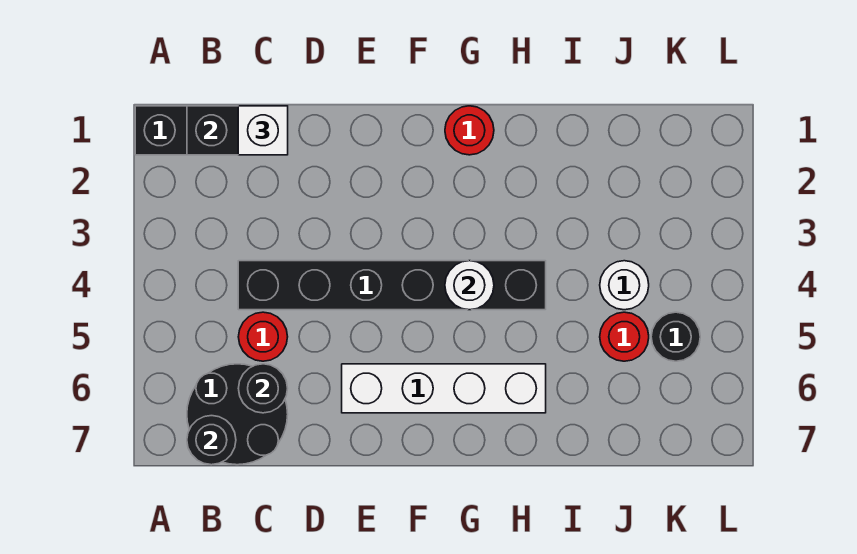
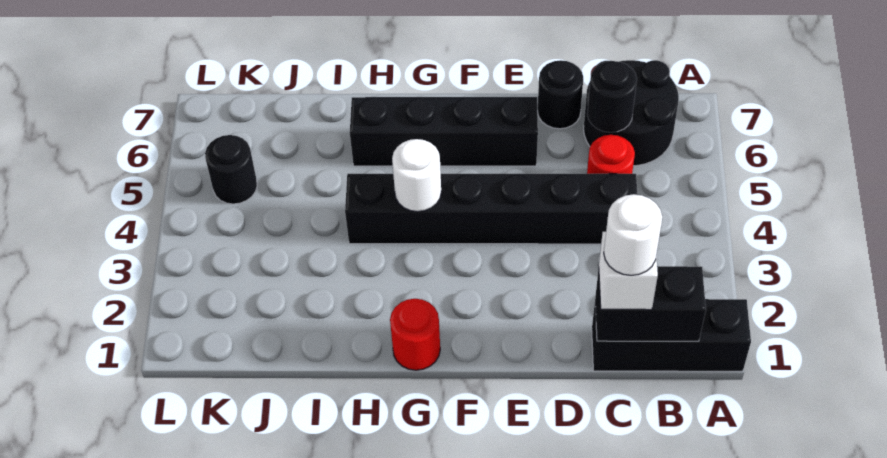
black round brick B7 level 2 -> black round brick D7 level 1
white brick E6:H6 level 1 -> black brick E6:H6 level 1
white round brick J4 level 1 -> white round brick C1 level 4
red round brick J5 level 1 -> none

